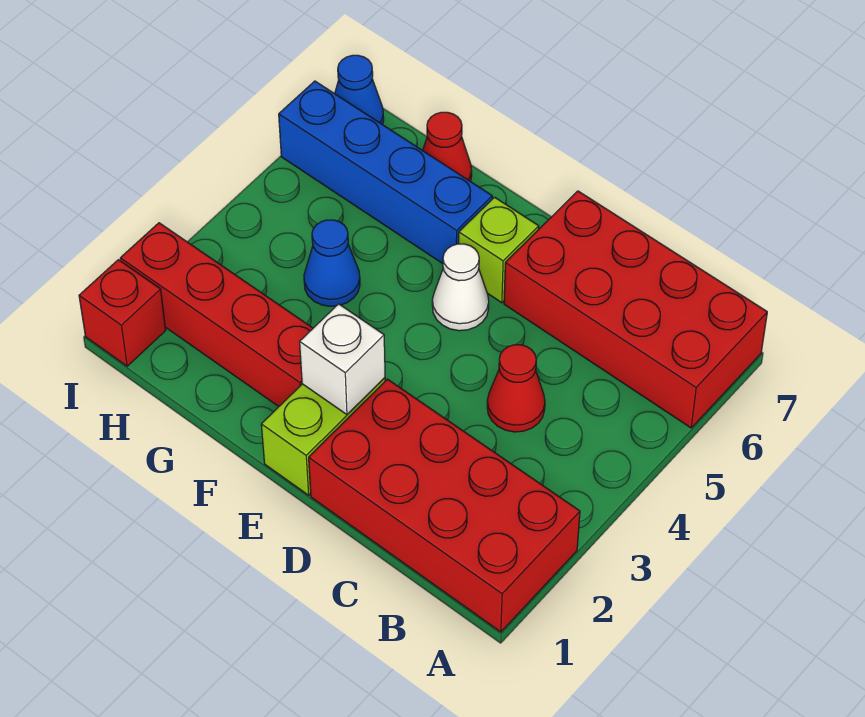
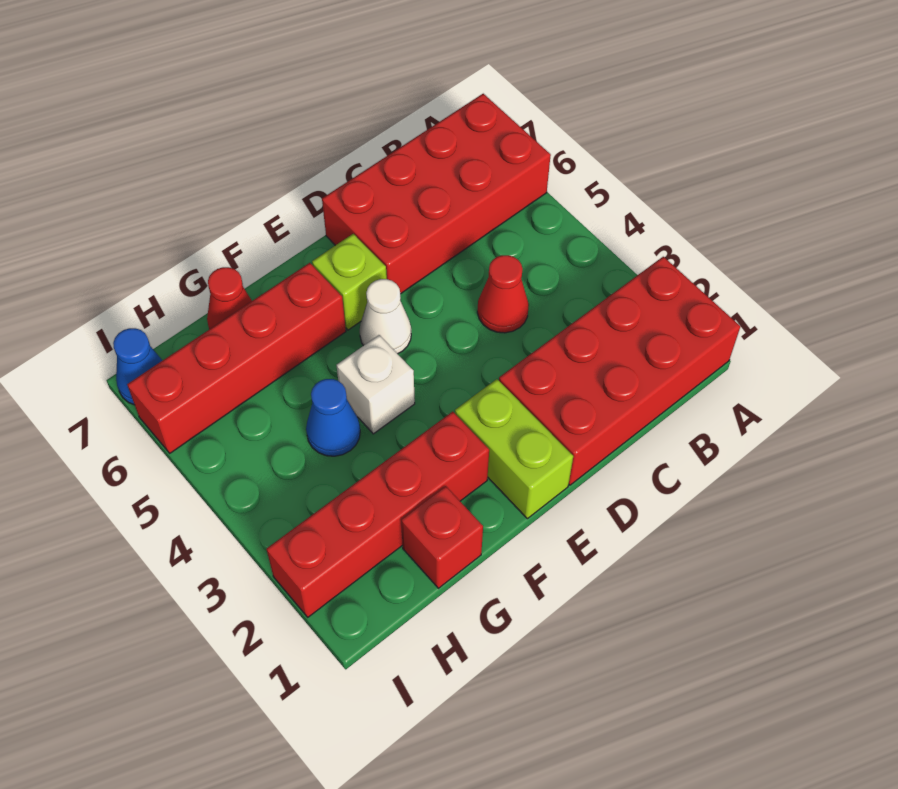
white brick E2 level 2 -> white brick F4 level 1
blue brick F6:I6 level 1 -> red brick F6:I6 level 1
red brick I1 level 1 -> red brick G1 level 1

